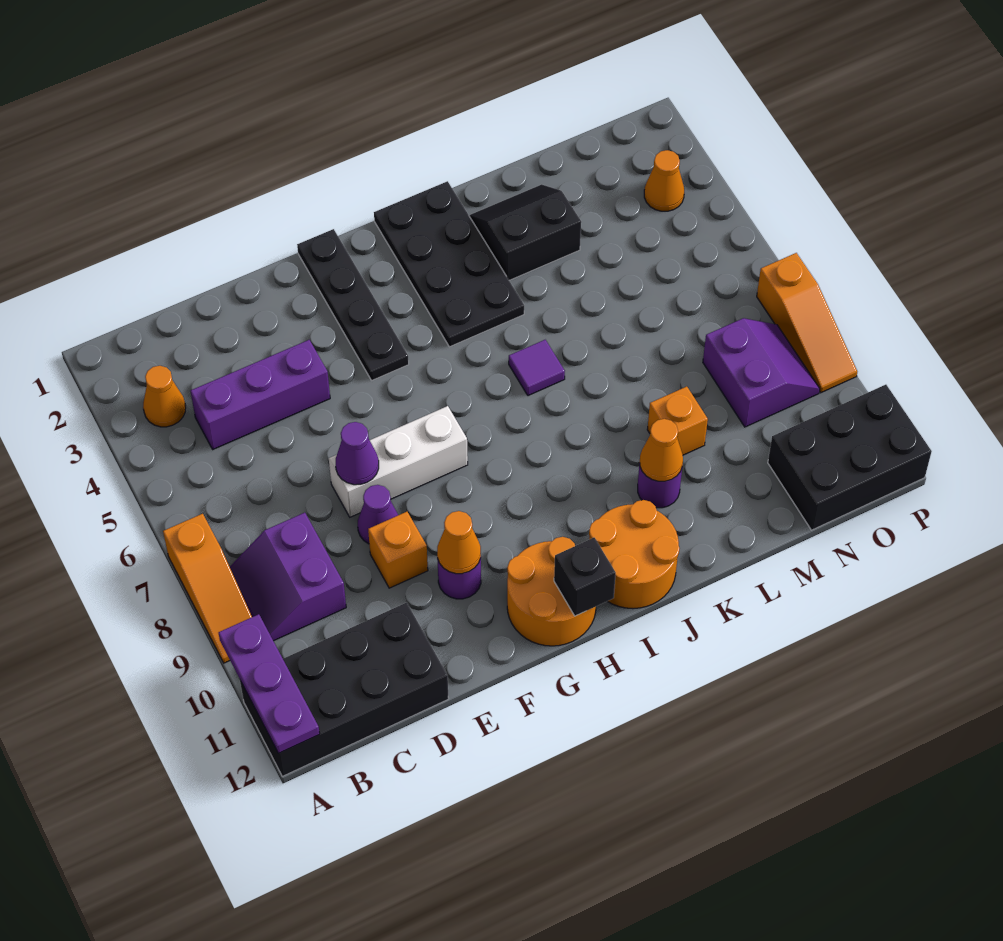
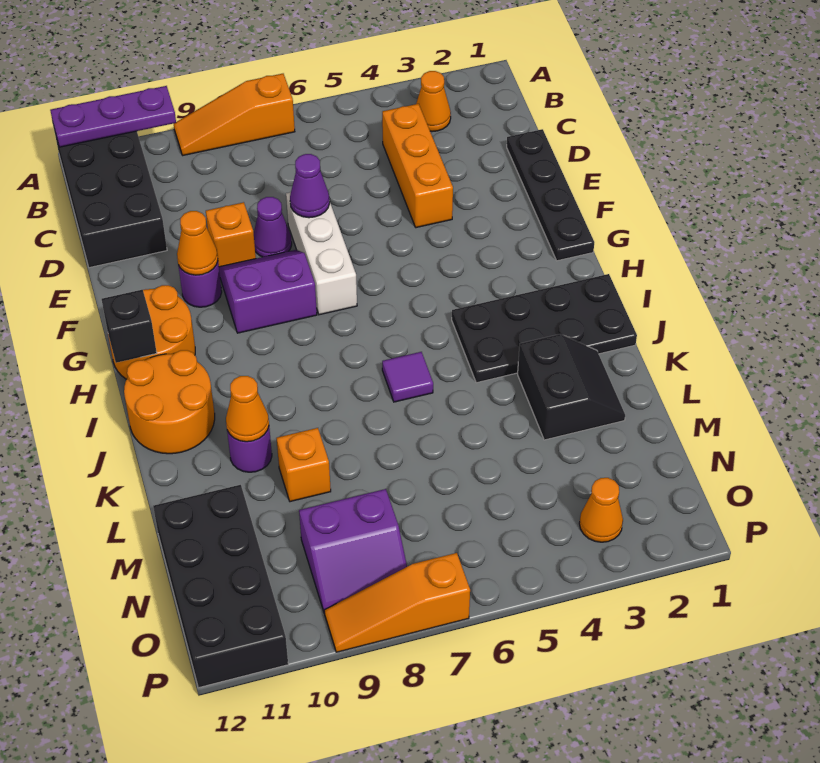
purple slope B8:C9 level 1 top C -> purple slope F8:G9 level 1 top G
purple brick C4:E4 level 1 -> orange brick C4:E4 level 1
black plate G1:G4 level 1 -> black plate D1:G1 level 1
black brick N11:P12 level 1 -> black brick M11:P12 level 1

